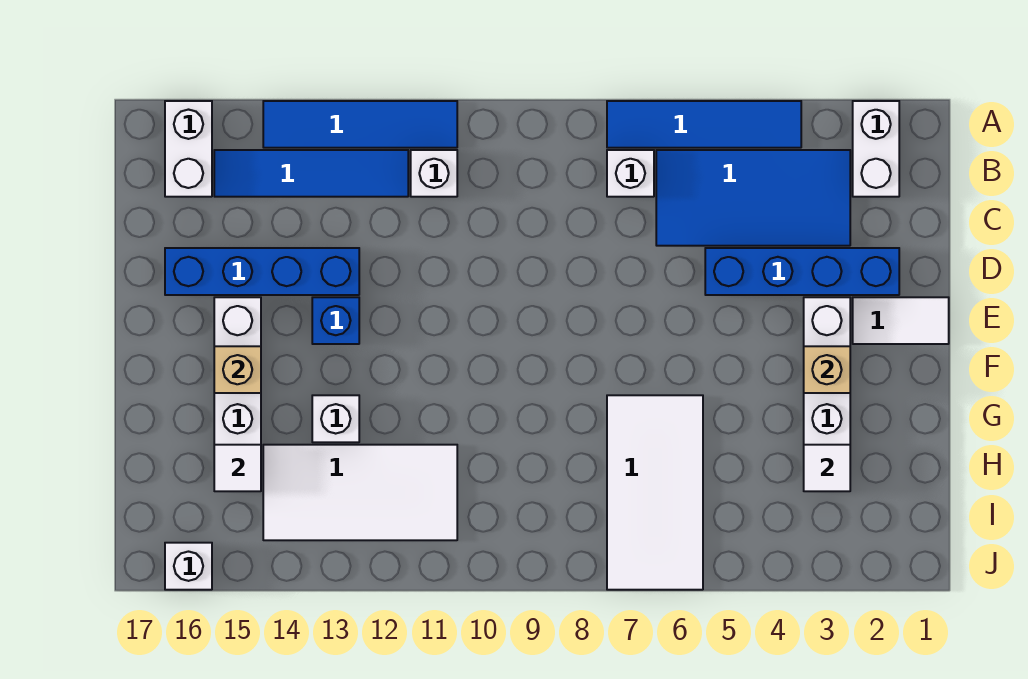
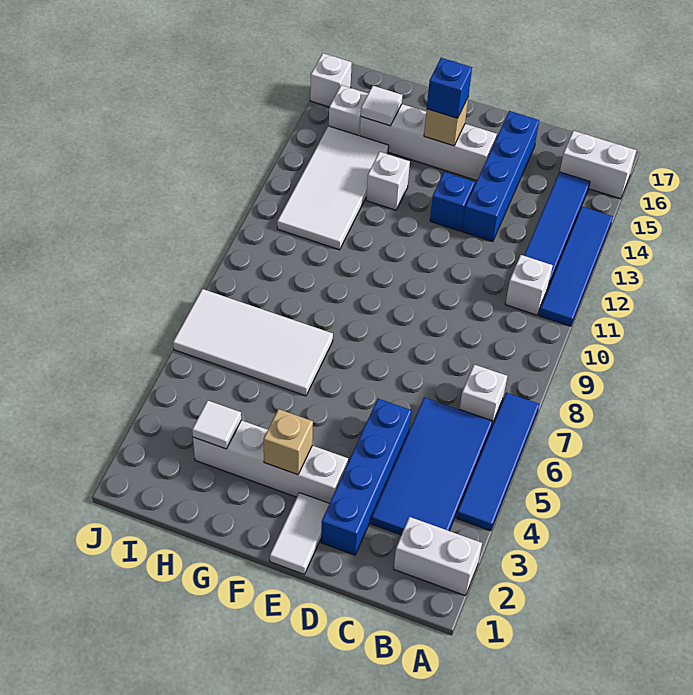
none -> blue brick F15 level 3
none -> white brick I15 level 1

